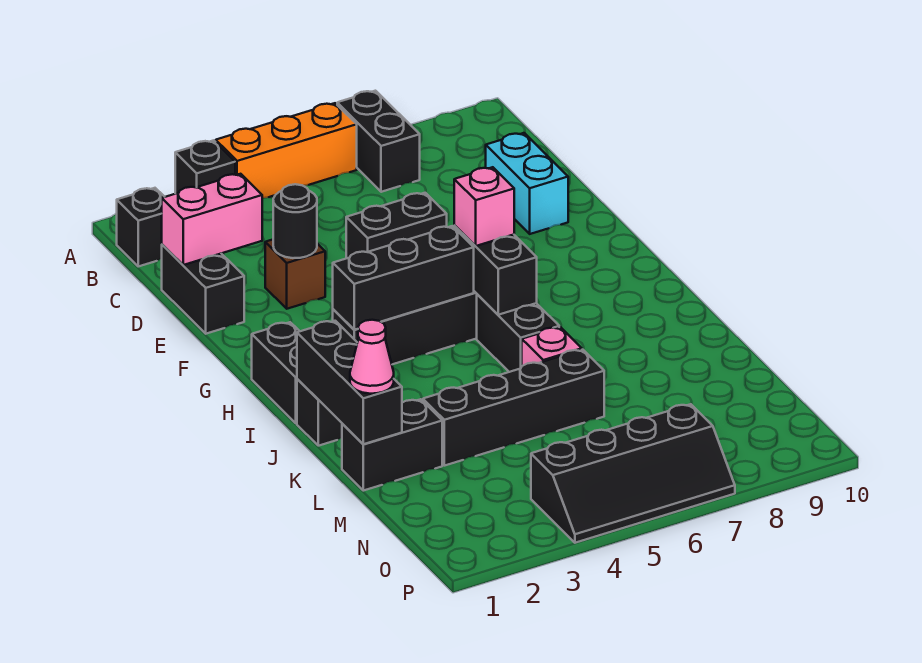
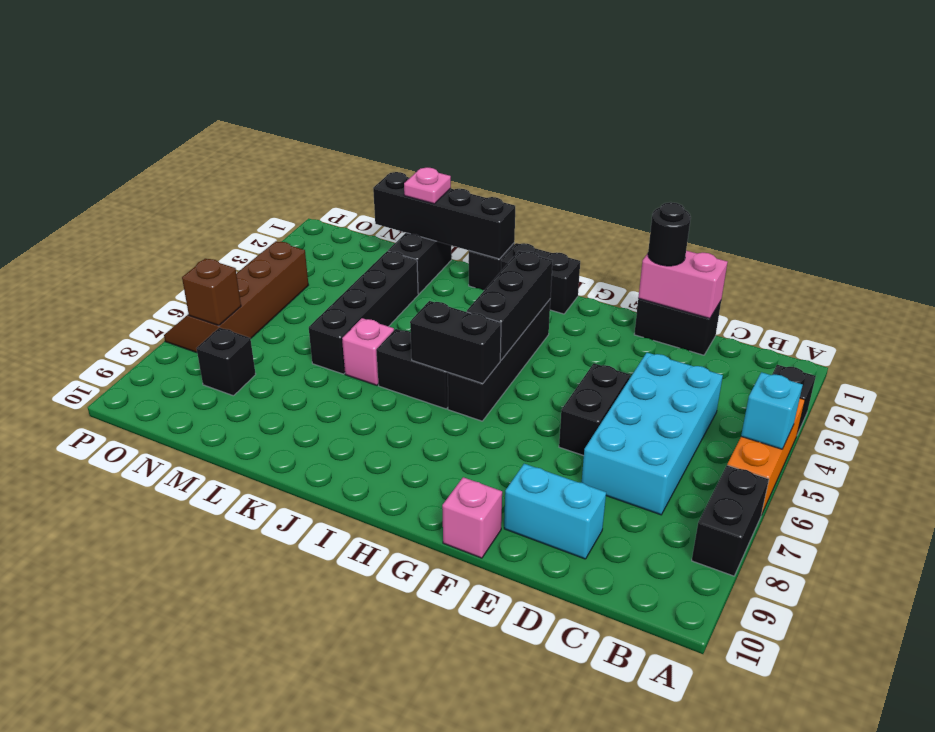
none -> cyan brick A5 level 2
black brick A7:B7 level 1 -> black brick A7:A8 level 1
black brick B1 level 1 -> black brick N8 level 1
none -> cyan brick C4:D7 level 1
pink brick D1:D2 level 2 -> pink brick D1:E1 level 2
brown brick E3 level 1 -> brown brick O7 level 2
black round brick E3 level 2 -> black round brick E1 level 3
pink brick H6 level 3 -> pink brick F10 level 1
black brick J1:L1 level 2 -> black brick J1:M1 level 2
pink cone L1 level 3 -> pink plate L1 level 3
black slope O4:P7 level 1 top O -> brown slope O4:P7 level 1 top O

